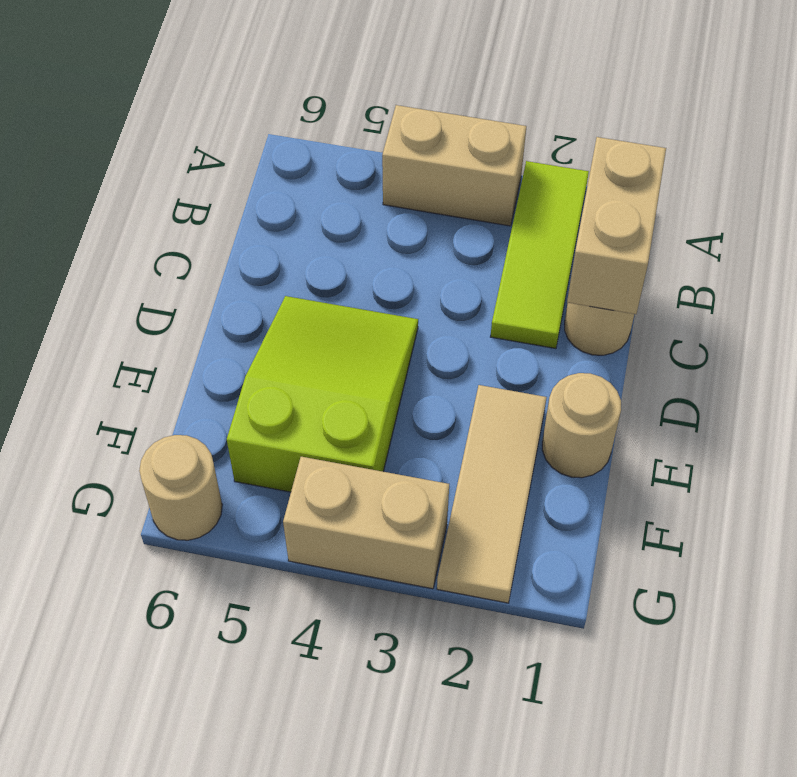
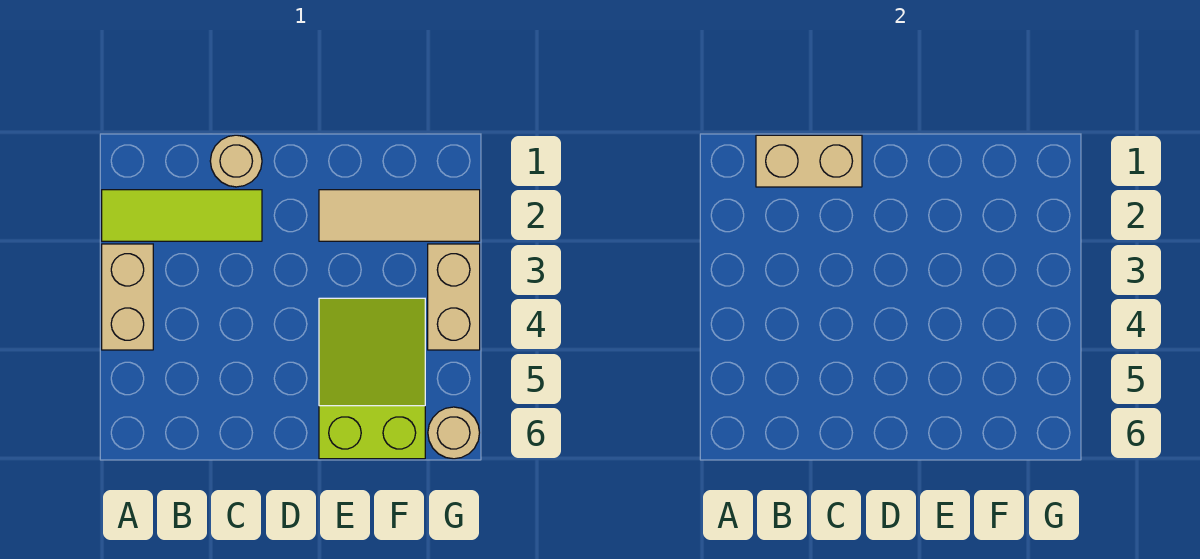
lime slope D4:F5 level 1 top F -> lime slope E4:F6 level 1 top 6
tan round brick E1 level 1 -> none

